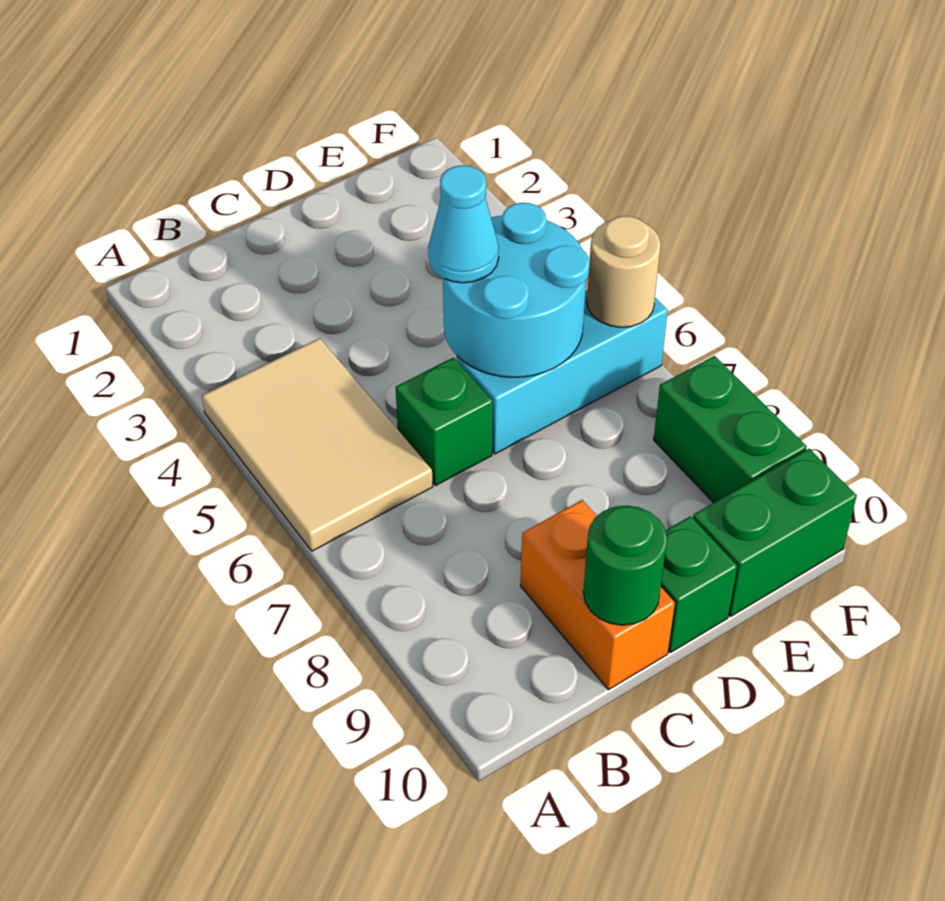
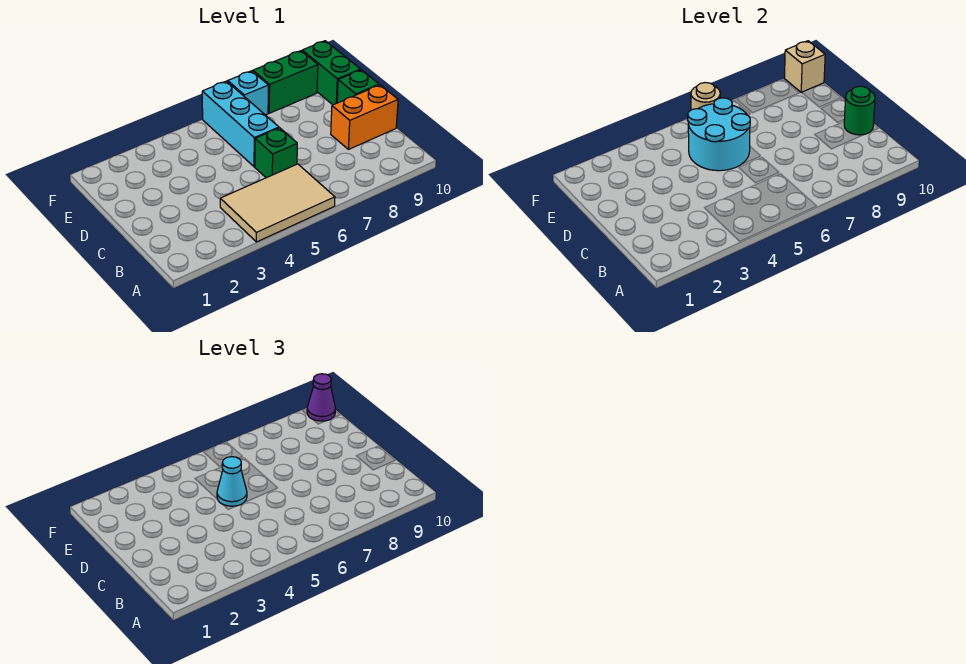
none -> cyan brick F7 level 1
none -> tan brick F10 level 2
none -> purple cone F10 level 3

